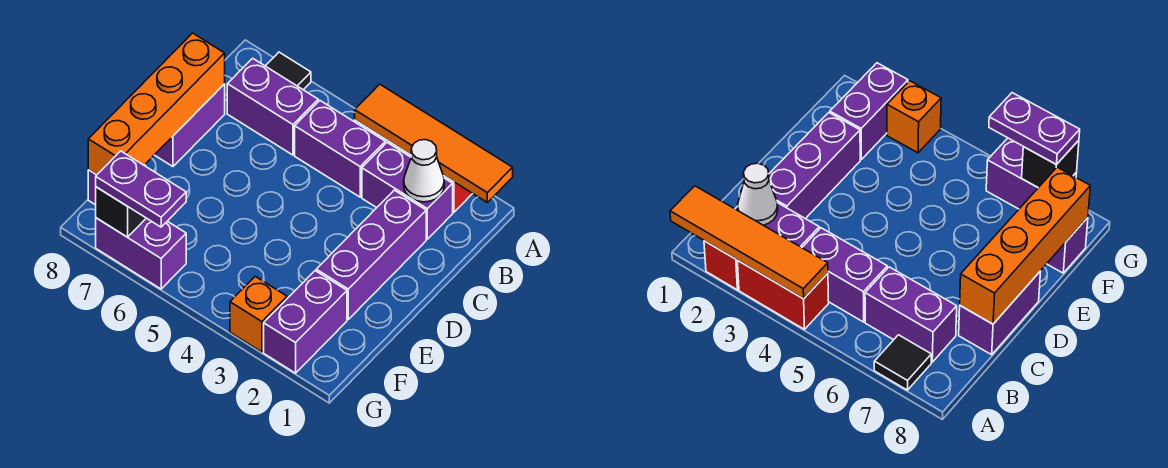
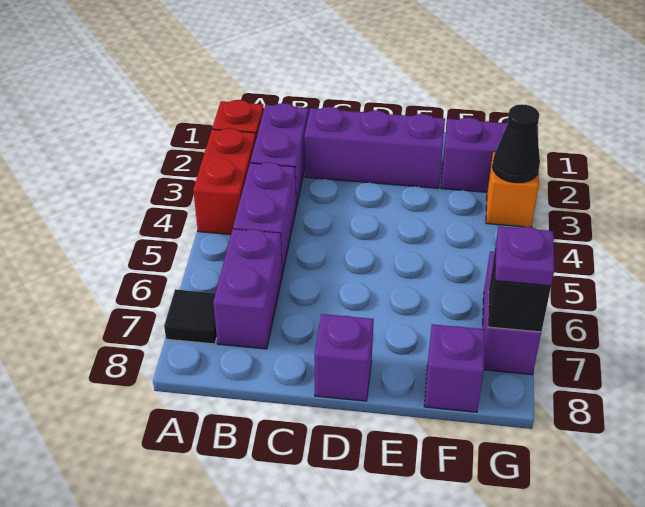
orange tile A1:A4 level 2 -> none
white cone B2 level 2 -> none
purple brick C8:D8 level 1 -> purple brick D8 level 1
orange brick C8:F8 level 2 -> none
none -> black cone G3 level 2
purple plate G6:G7 level 3 -> purple plate G7 level 3

